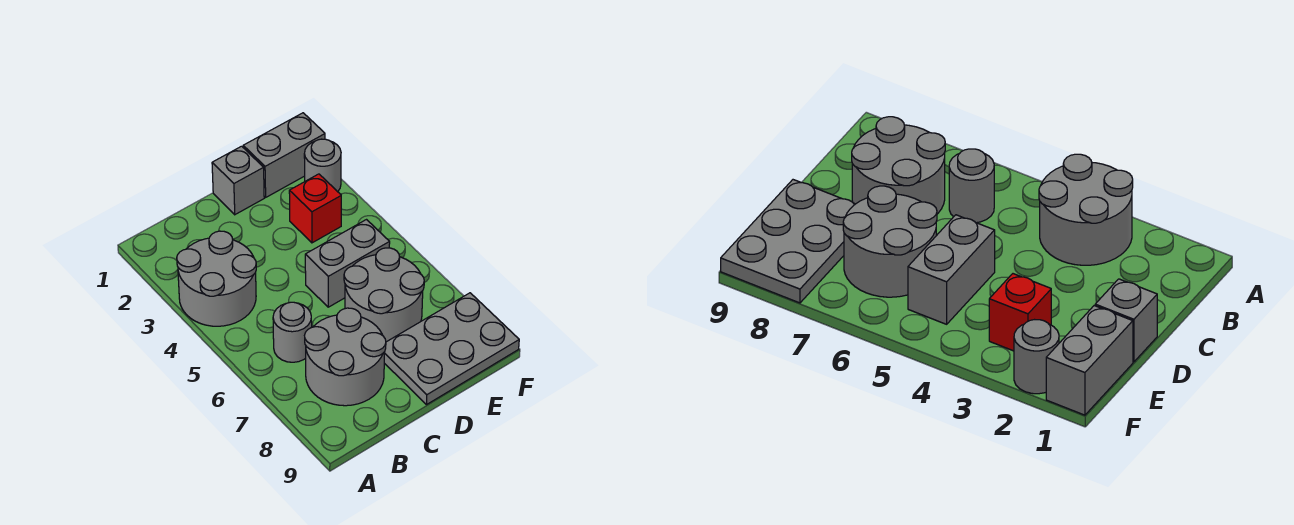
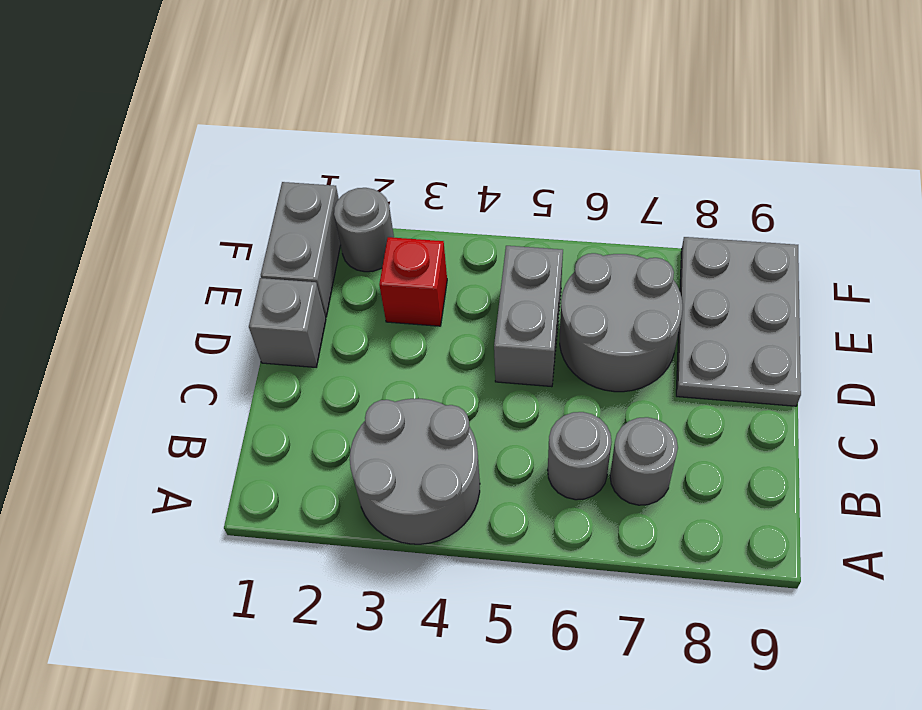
grey round brick B7:C8 level 1 -> grey round brick B7 level 1

